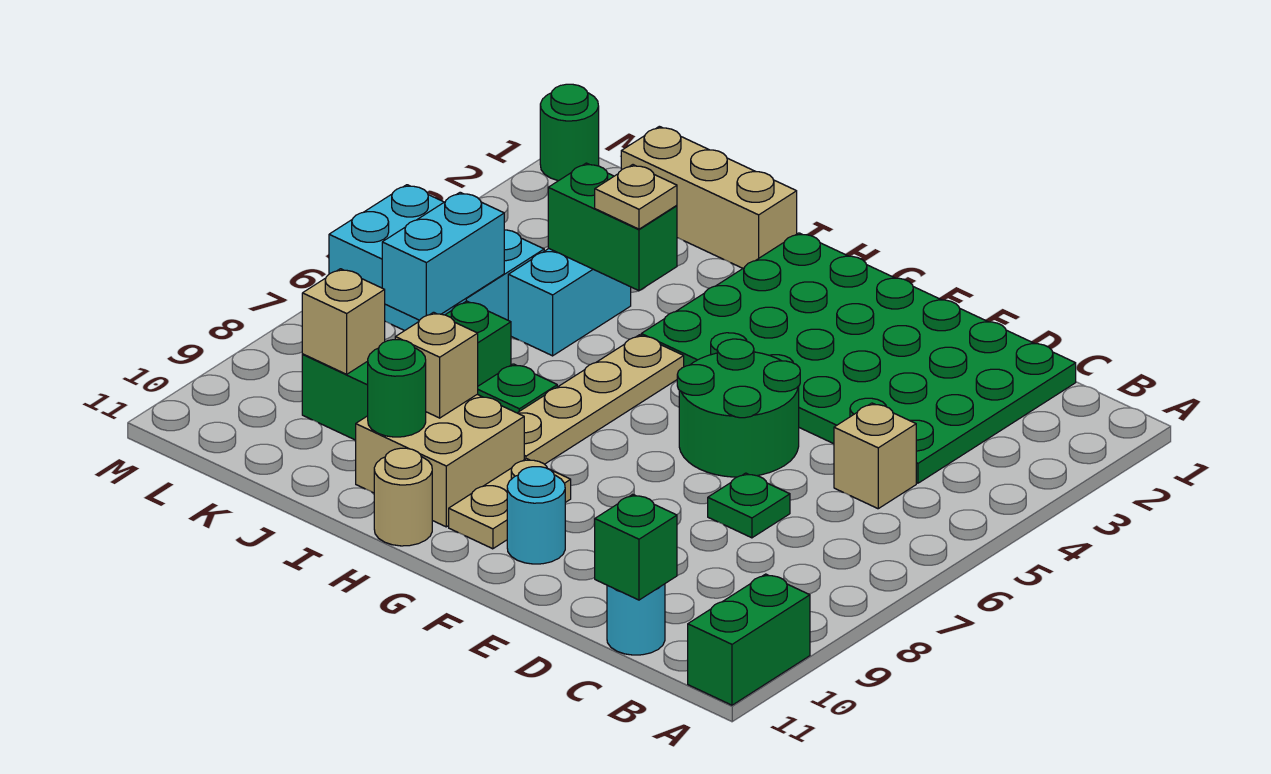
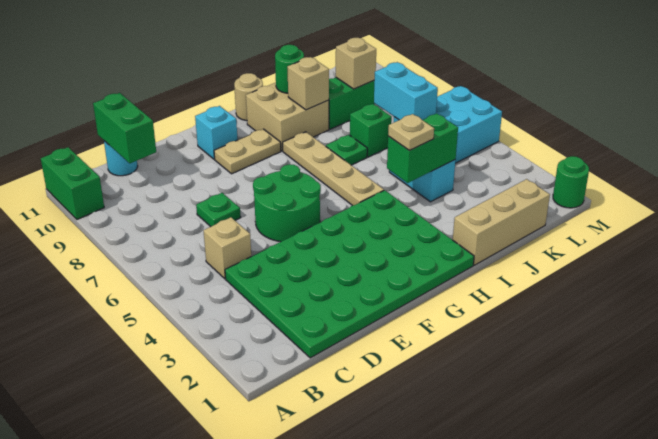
green brick C11 level 2 -> green brick C10:C11 level 2
cyan round brick F10 level 1 -> cyan brick F10 level 1
tan plate G9:G10 level 1 -> tan plate F9:G9 level 1

